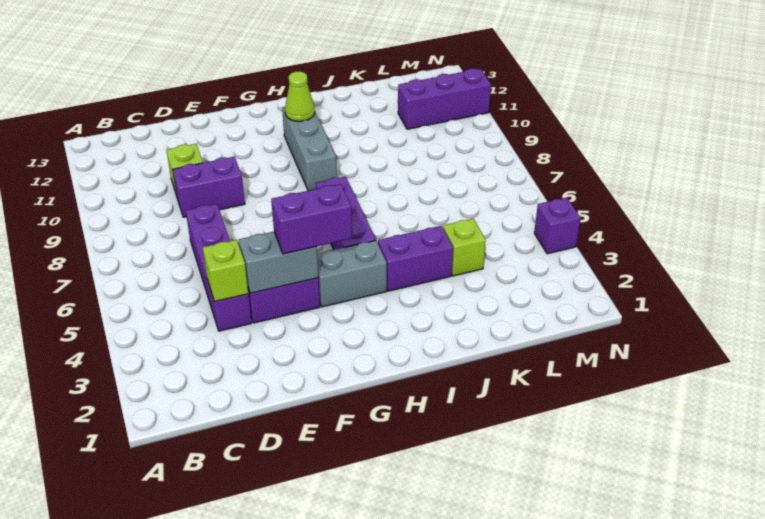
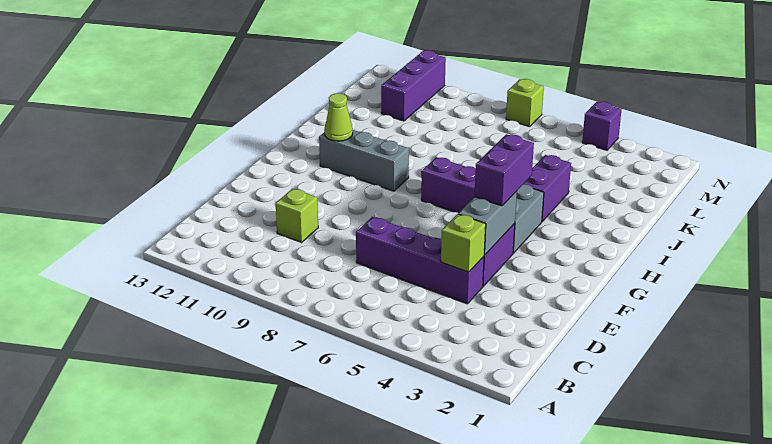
purple brick D9:E9 level 1 -> none
lime brick K4 level 1 -> lime brick N7 level 1

